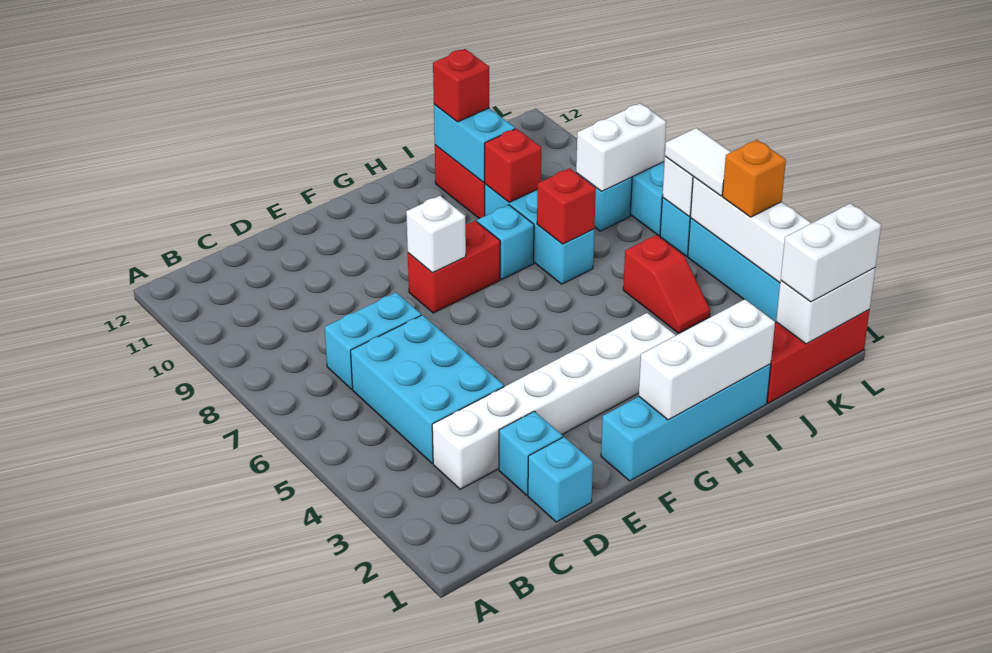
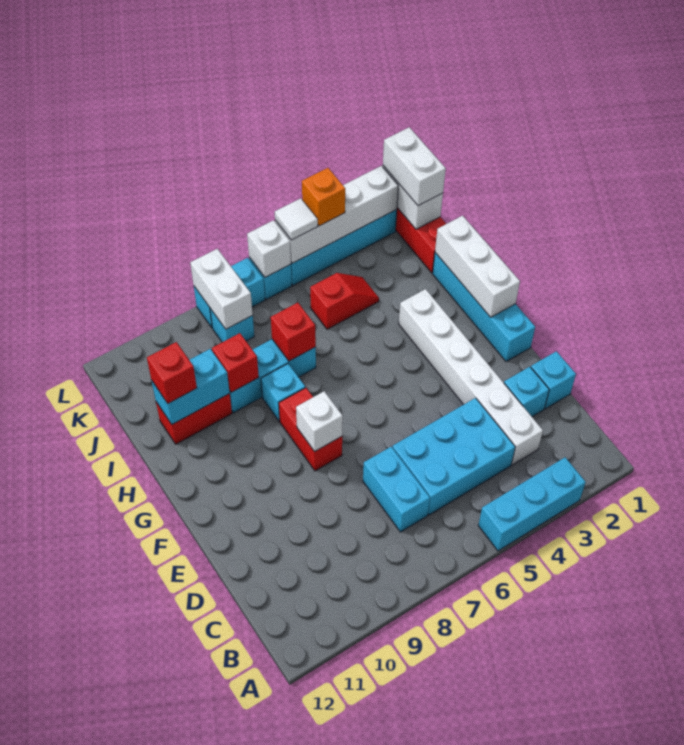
none -> cyan brick A3:A5 level 1
white tile L5:L6 level 3 -> white tile L5 level 3

